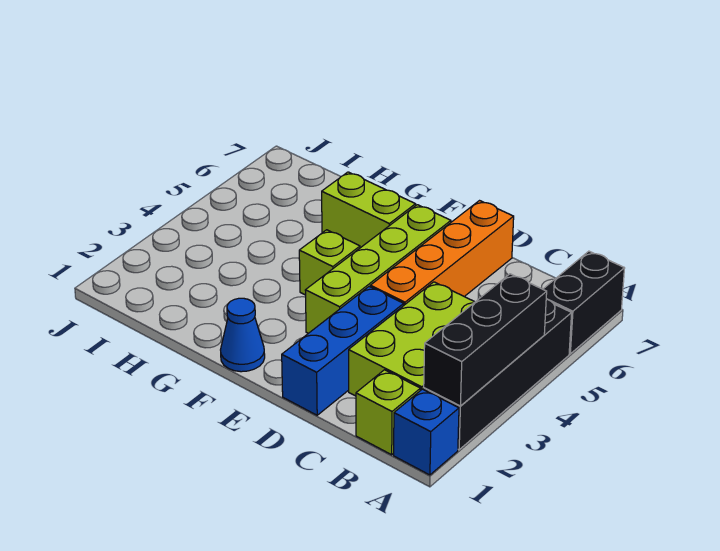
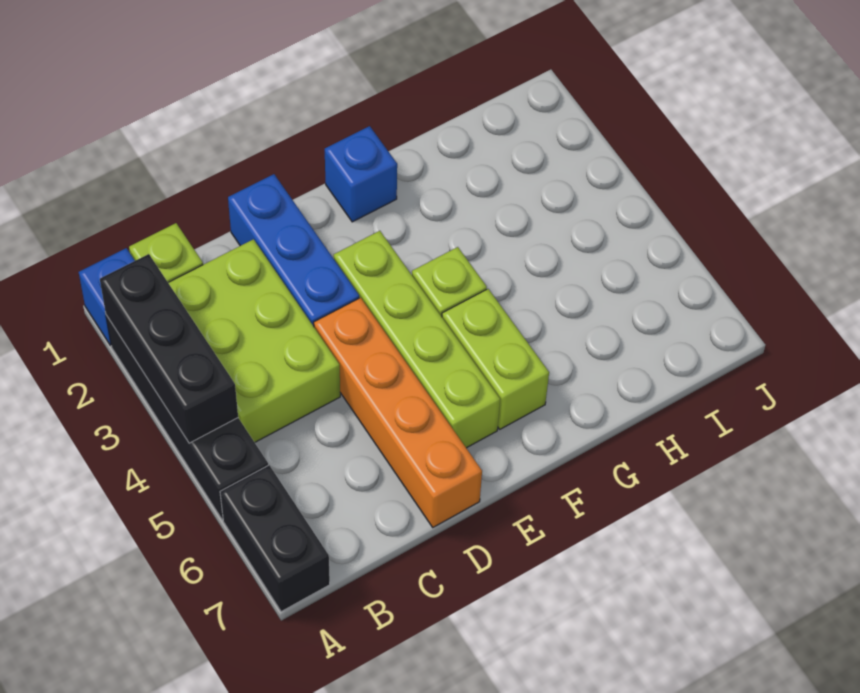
blue cone F1 level 1 -> blue brick F1 level 1
lime brick F6:G6 level 1 -> lime brick F5:F6 level 1

